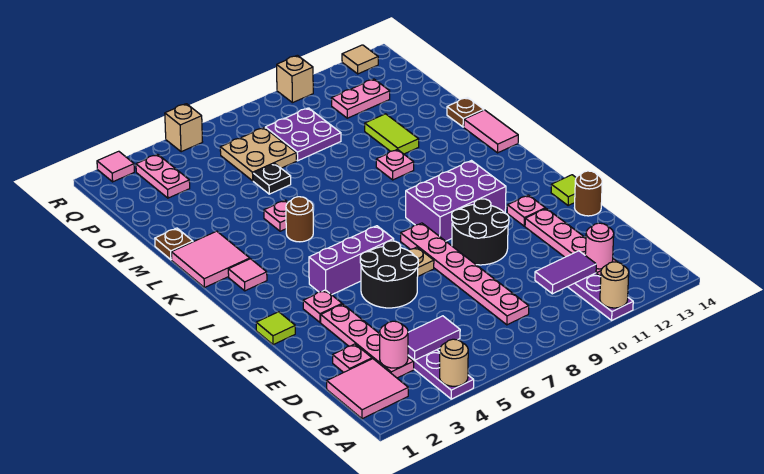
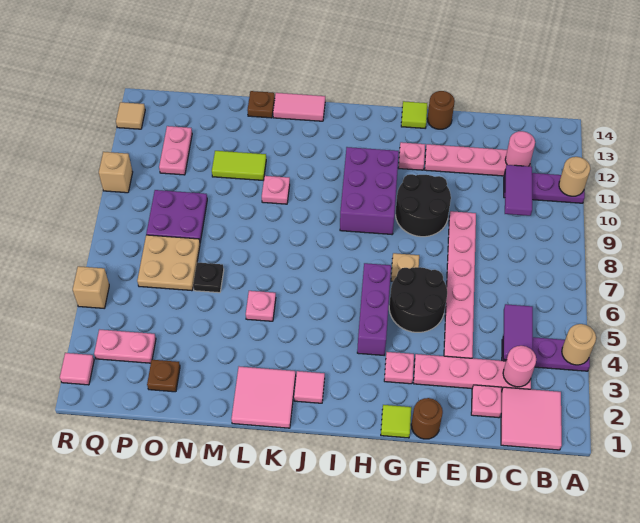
pink plate C8:H8 level 1 -> pink plate E4:E9 level 1
brown round brick K5 level 1 -> brown round brick F1 level 1
brown plate M1 level 1 -> brown plate O2 level 1

